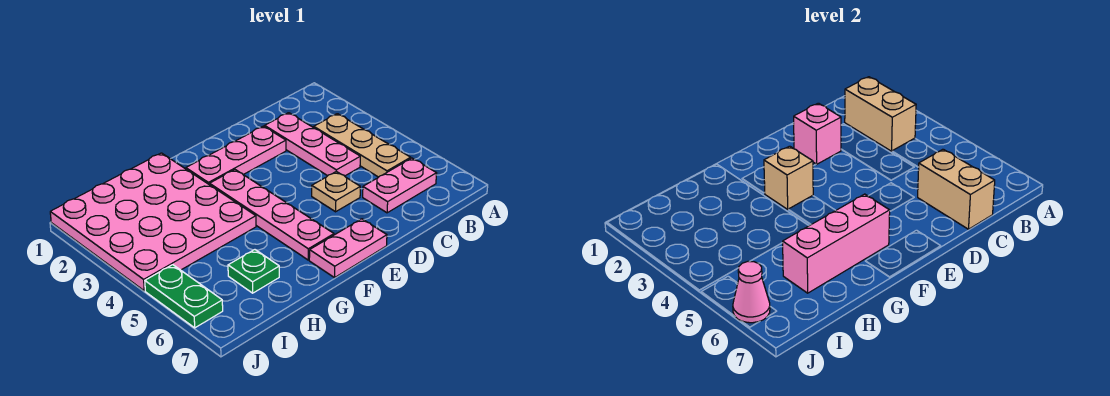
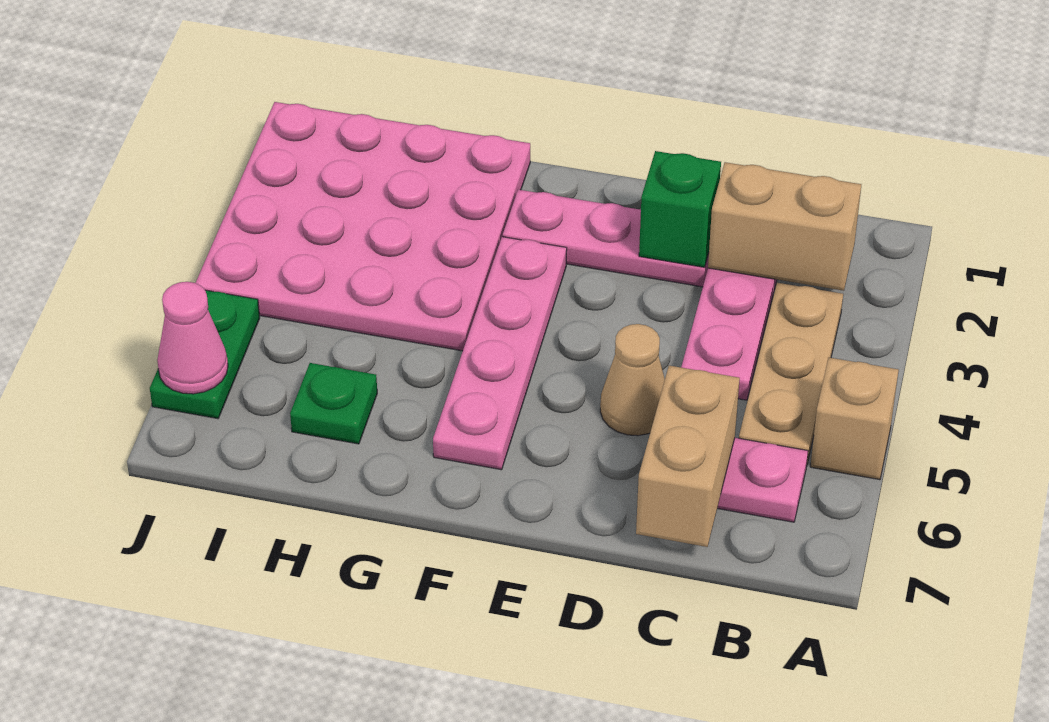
tan brick B2:B3 level 2 -> tan brick B2:C2 level 2
pink brick D2 level 2 -> green brick D2 level 2
tan plate D5 level 1 -> tan cone D5 level 1
pink plate E7:F7 level 1 -> none
tan brick F3 level 2 -> tan brick A5 level 1
pink brick F6:H6 level 2 -> none

